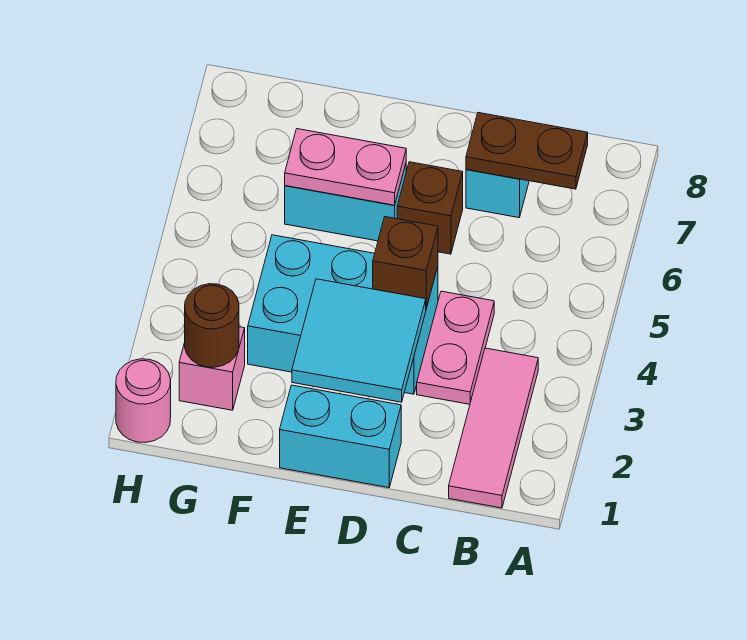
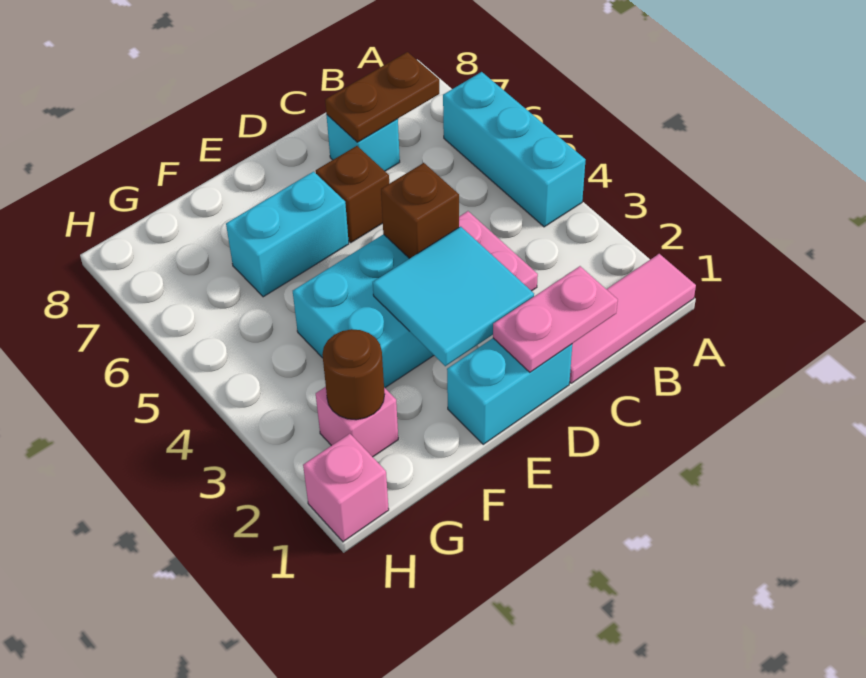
none -> cyan brick A4:A6 level 1
pink tile B1:B3 level 1 -> pink tile A1:C1 level 1
pink plate E6:F6 level 2 -> pink plate C1:D1 level 2
pink round brick H1 level 1 -> pink brick H1 level 1

